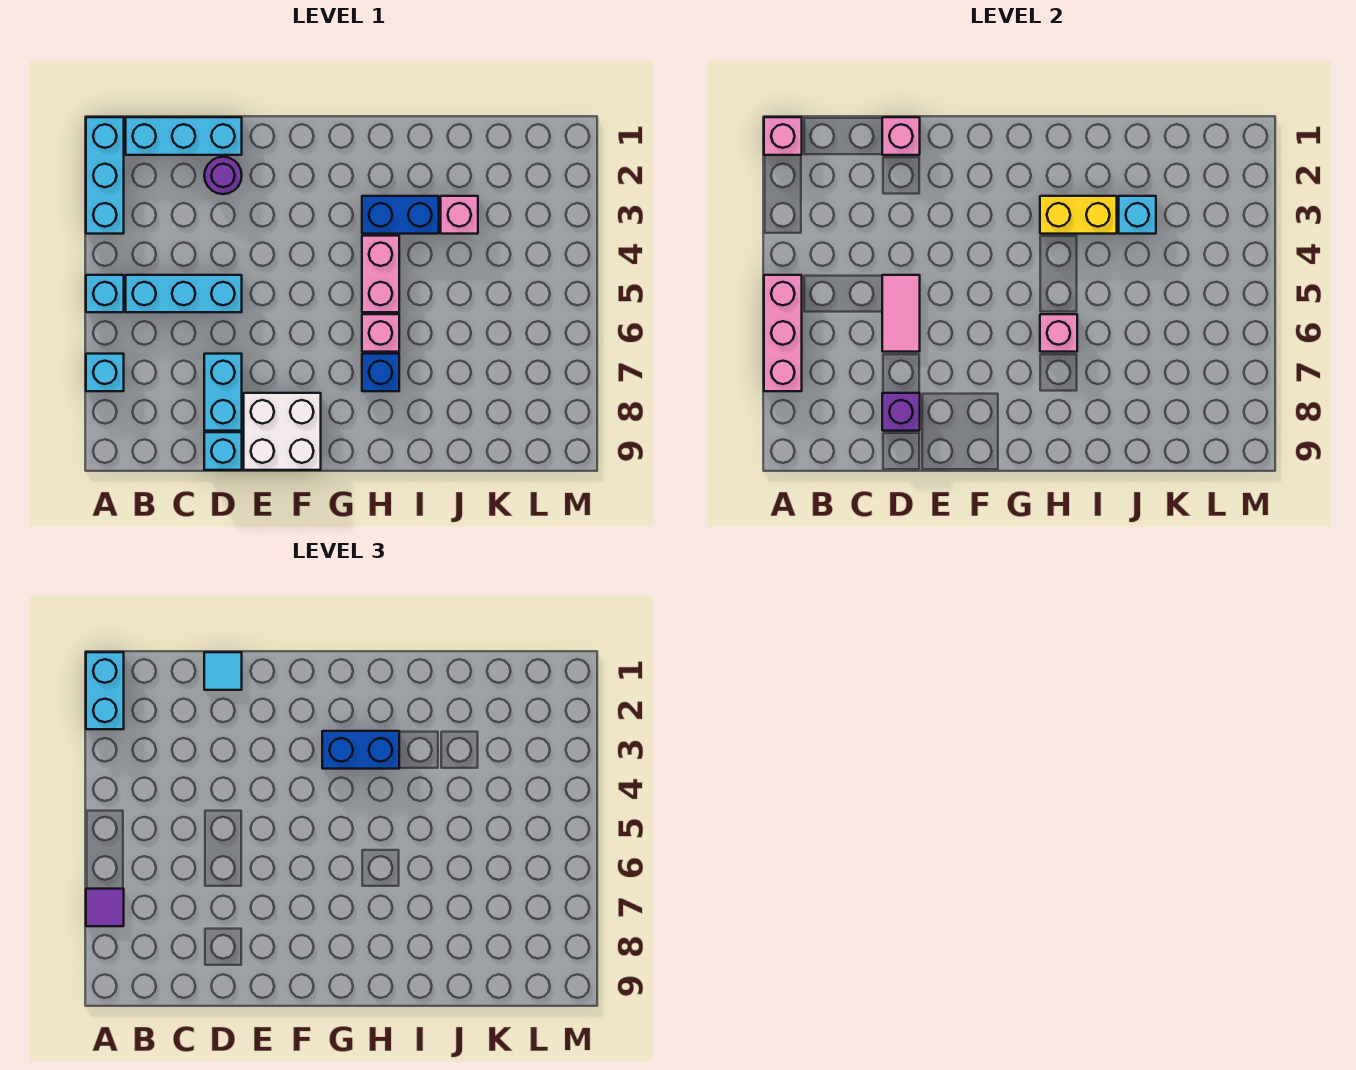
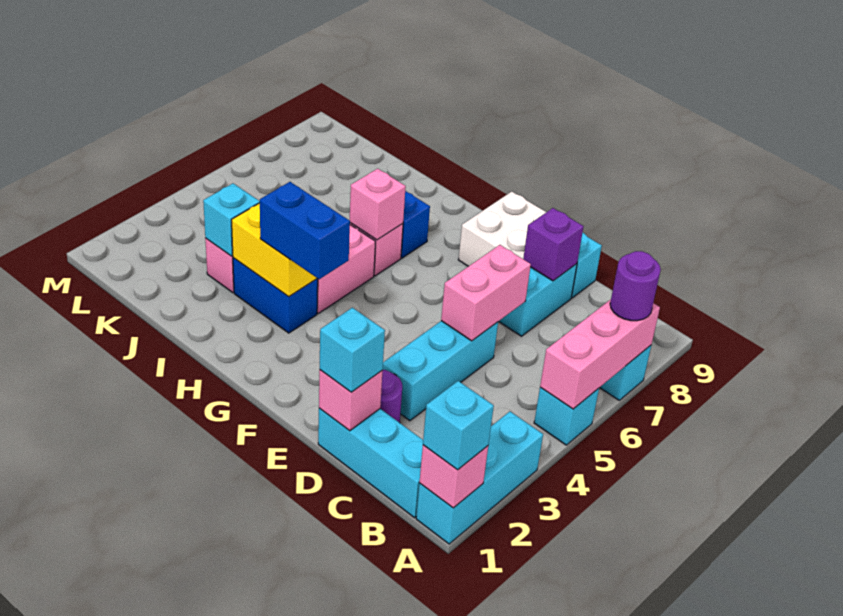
cyan brick A1:A2 level 3 -> cyan brick A1 level 3
purple tile A7 level 3 -> purple round brick A7 level 3
cyan brick B5:D5 level 1 -> cyan brick D3:D5 level 1
cyan tile D1 level 3 -> cyan brick D1 level 3
pink tile D5:D6 level 2 -> pink brick D5:D6 level 2

